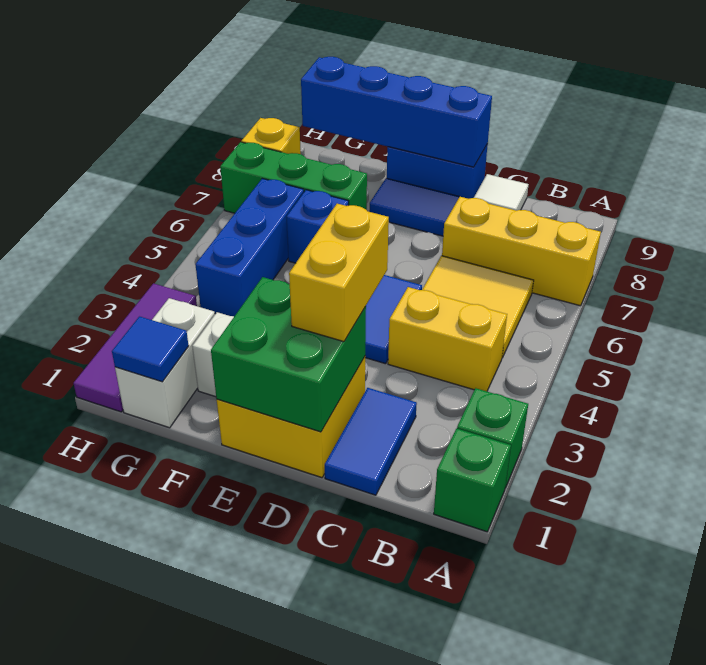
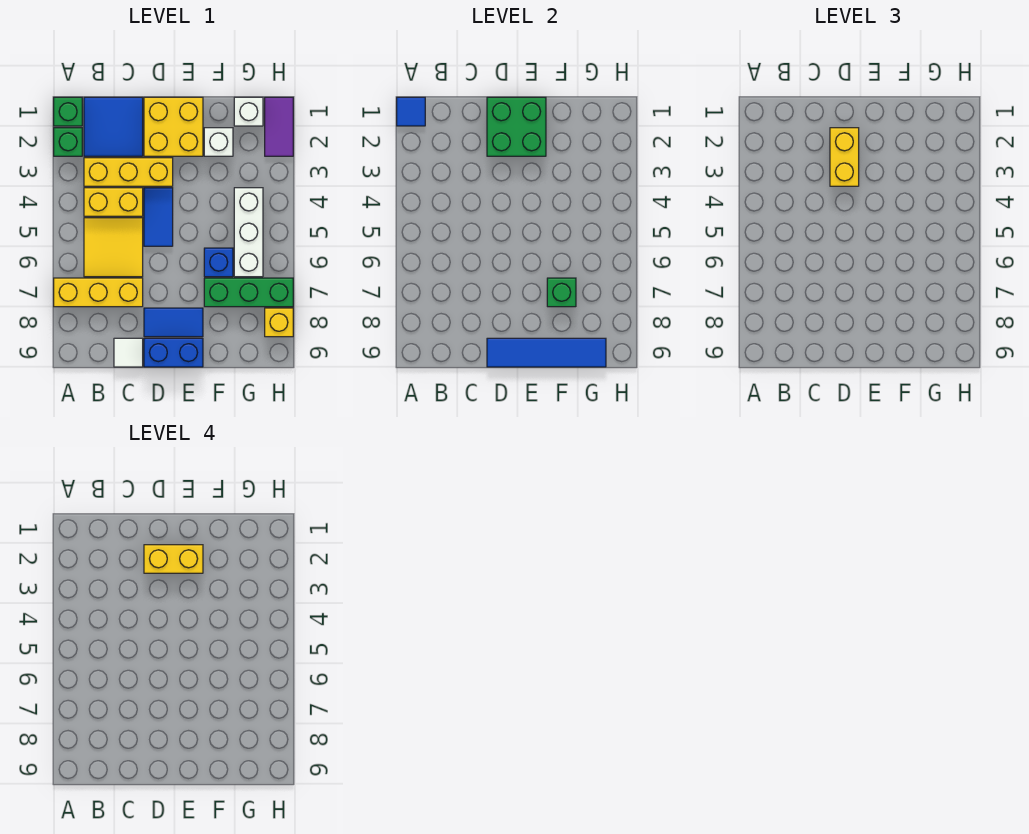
none -> yellow brick B3:D3 level 1
blue tile C1:C2 level 1 -> blue tile B1:C2 level 1
none -> yellow brick D2:E2 level 4
blue brick D9:G9 level 2 -> blue tile D9:G9 level 2
none -> green brick F7 level 2
white brick G1:G2 level 1 -> white brick G1 level 1
blue tile G1 level 2 -> blue tile A1 level 2
blue brick G4:G6 level 1 -> white brick G4:G6 level 1
purple tile H1:H3 level 1 -> purple tile H1:H2 level 1

